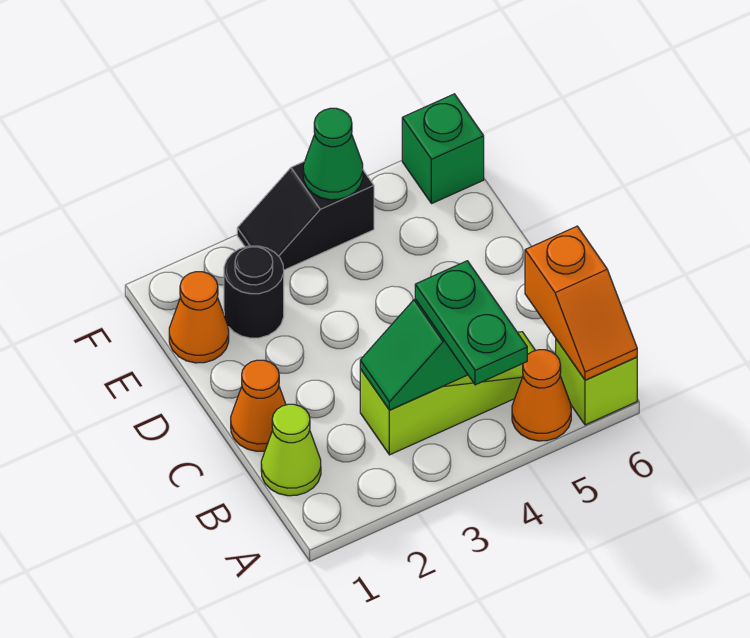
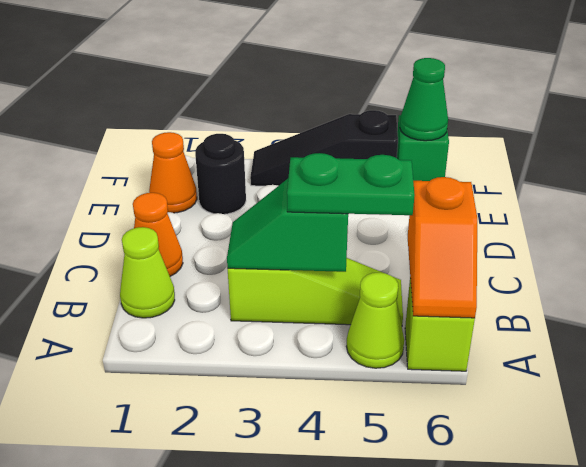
green plate A4:B4 level 3 -> green plate B4:B5 level 3
orange cone A5 level 1 -> lime cone A5 level 1
black slope F3:F4 level 1 top 4 -> black slope F3:F5 level 1 top 5
green cone F4 level 2 -> green cone F6 level 2

